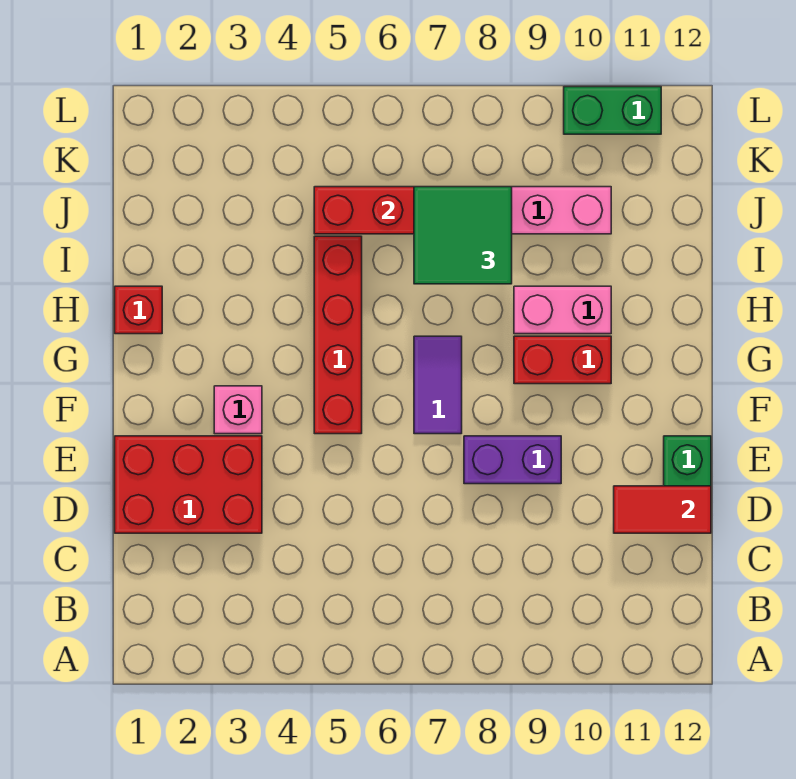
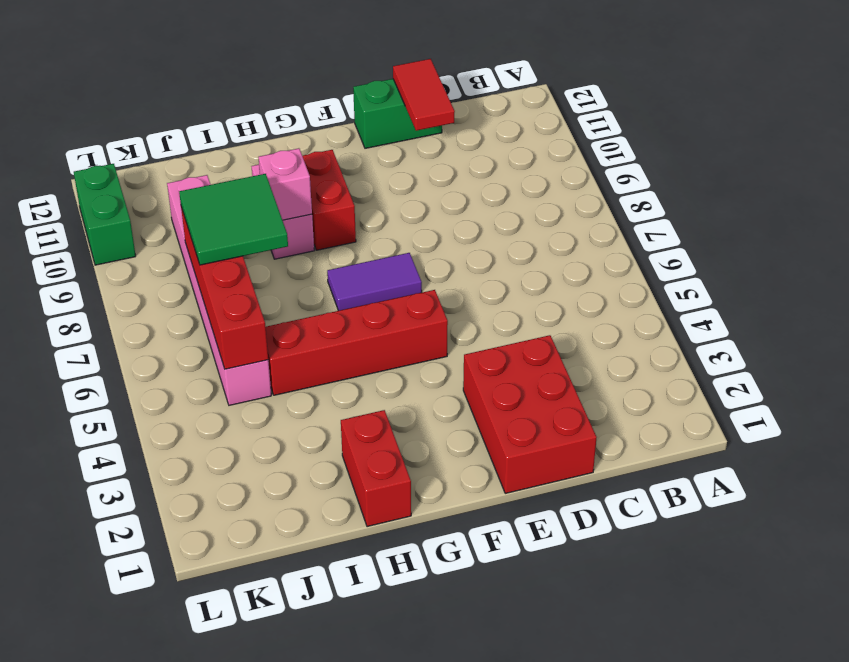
purple brick E8:E9 level 1 -> none
pink brick F3 level 1 -> pink brick H9 level 2
red brick H1 level 1 -> red brick H1:H2 level 1

